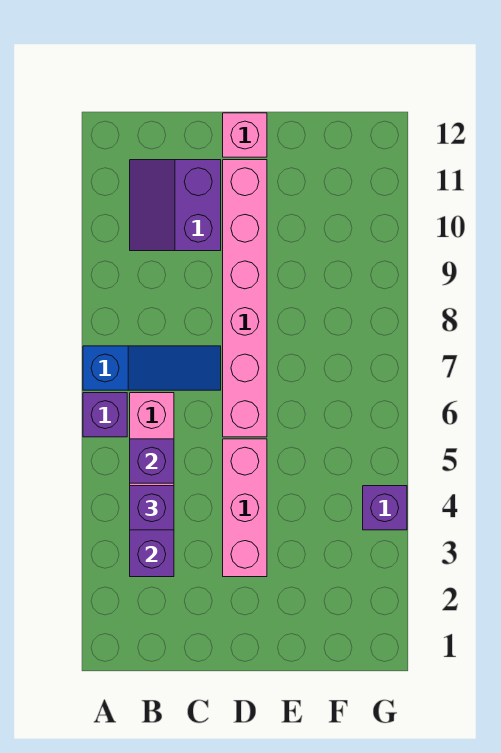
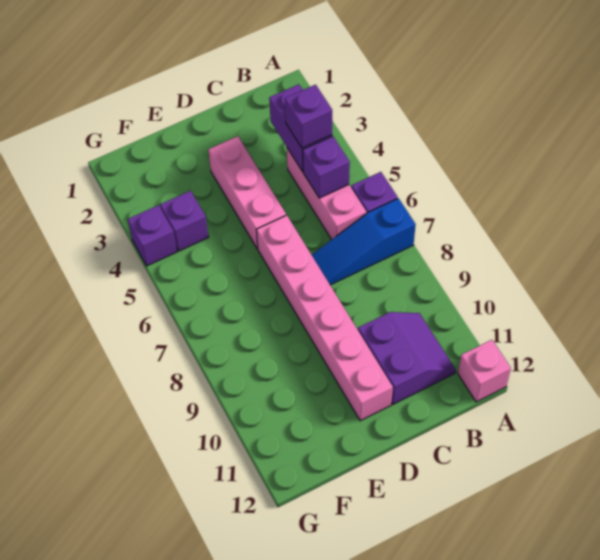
pink brick D12 level 1 -> pink brick A12 level 1
none -> purple brick F4 level 1

